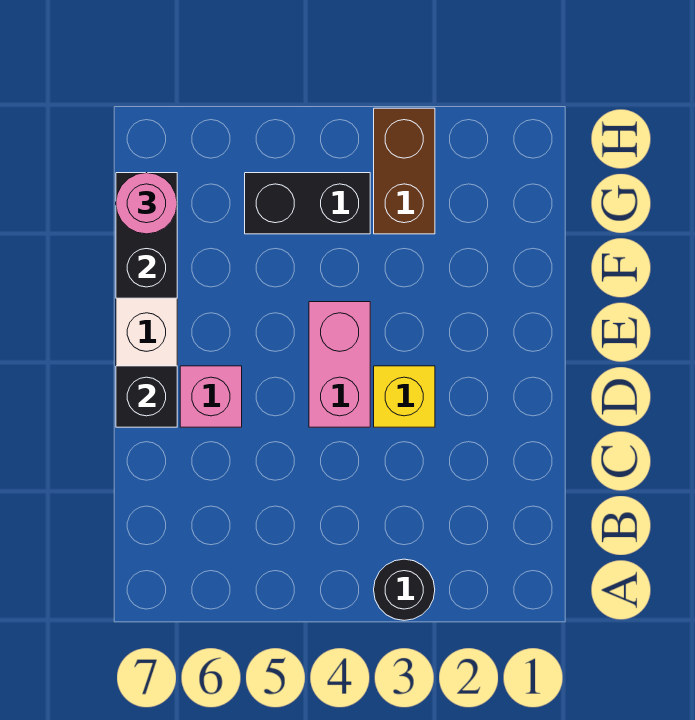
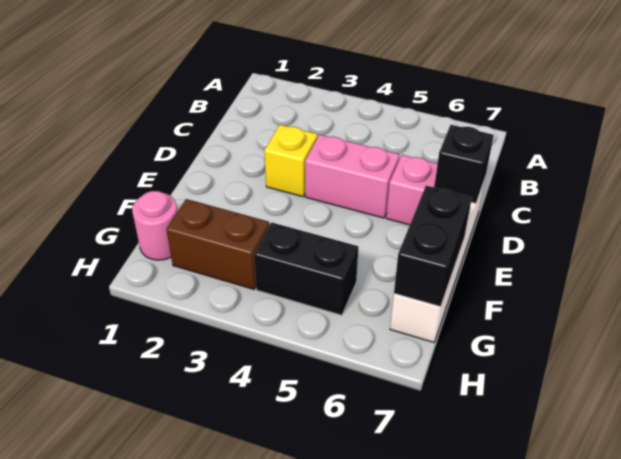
black round brick A3 level 1 -> none
pink brick D4:E4 level 1 -> pink brick D4:D5 level 1
brown brick G3:H3 level 1 -> brown brick G2:G3 level 1
pink round brick G7 level 3 -> pink round brick G1 level 1

